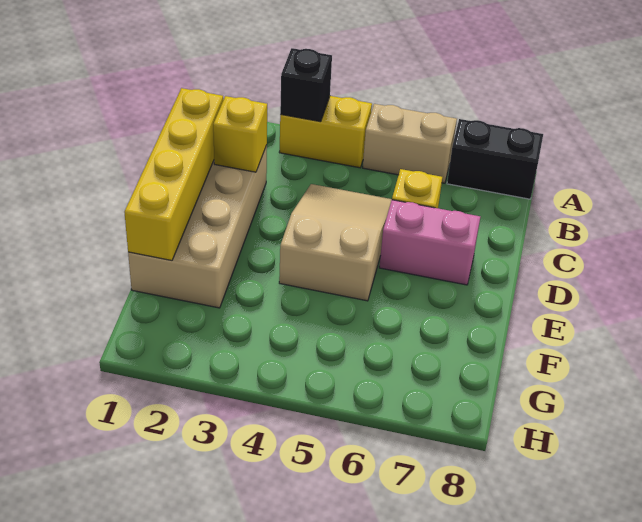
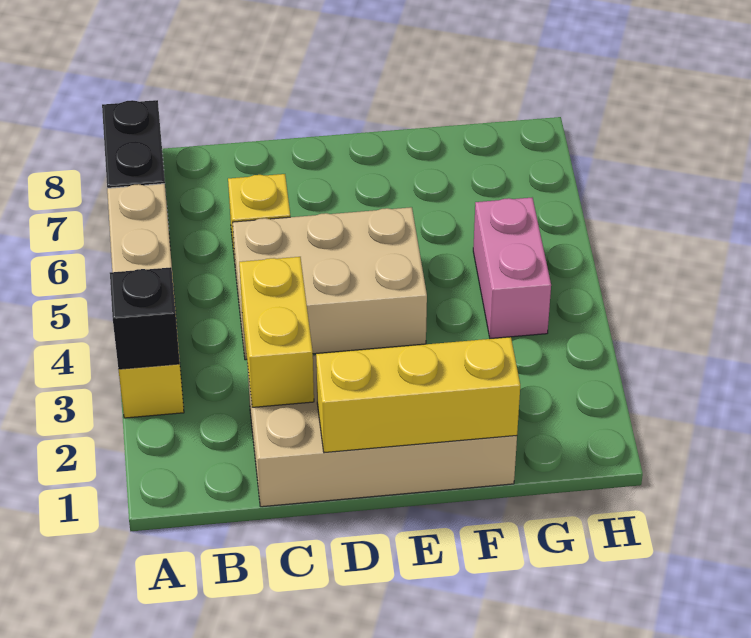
yellow brick C1:F1 level 2 -> yellow brick D1:F1 level 2
yellow brick C2 level 2 -> yellow brick C2:C3 level 2
tan slope C4:E5 level 1 top E -> tan brick C4:E5 level 1
pink brick D6:D7 level 1 -> pink brick G4:G5 level 1

